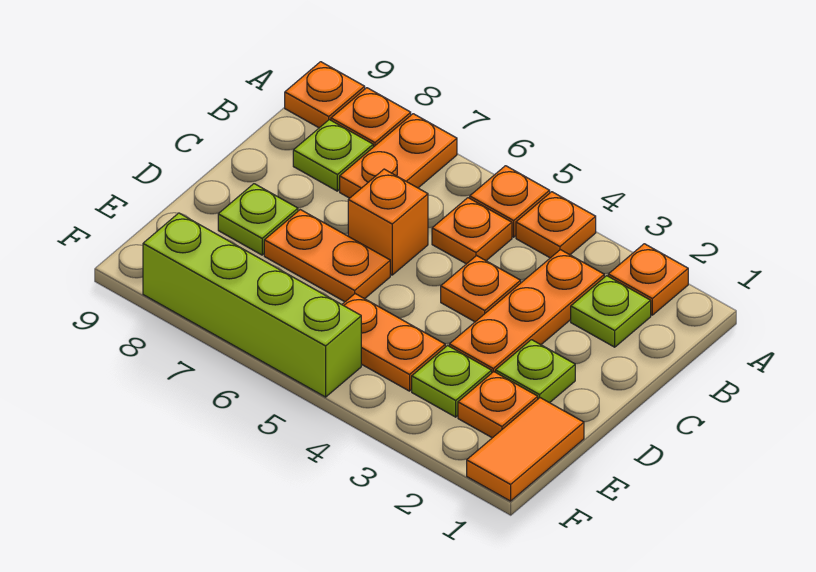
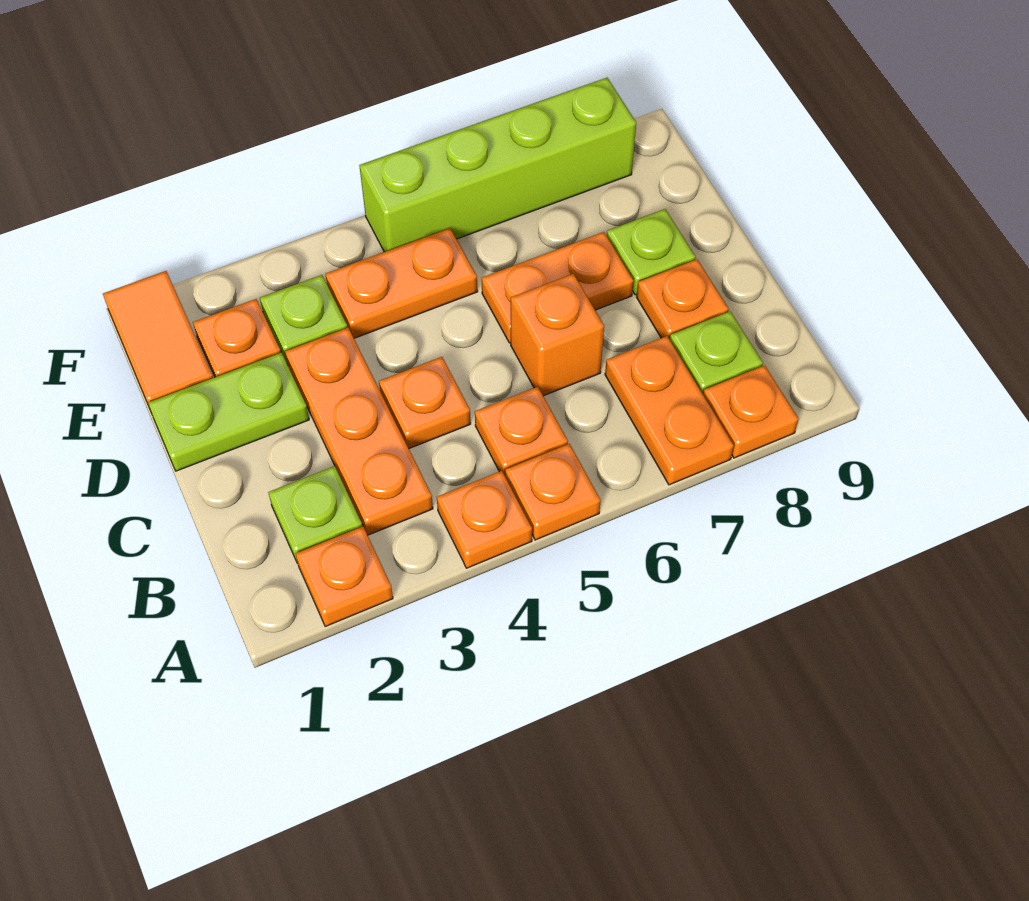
orange plate A9 level 1 -> orange plate C8 level 1
lime plate D2 level 1 -> lime plate D1:D2 level 1

